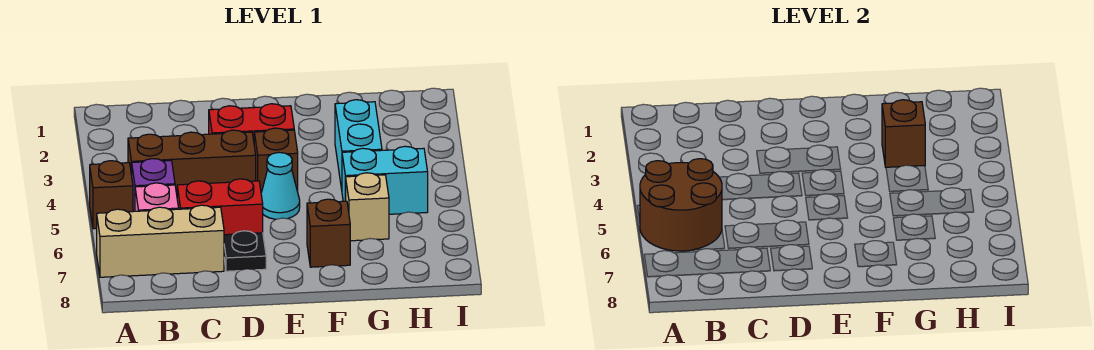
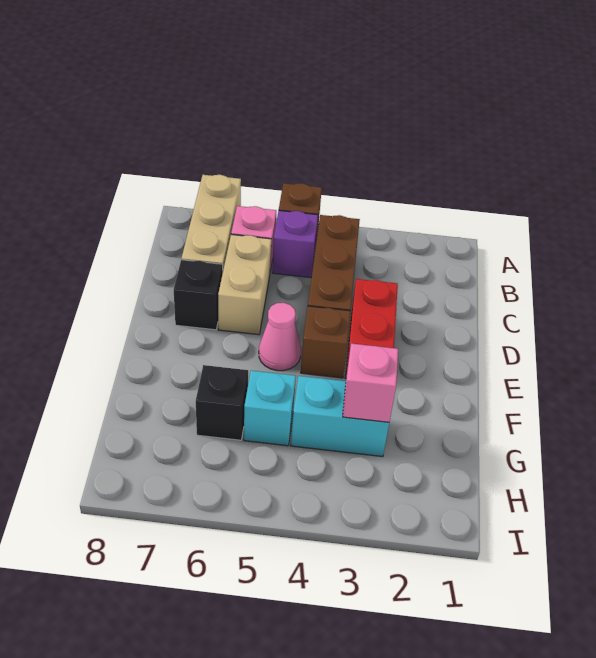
brown round brick A5:B6 level 2 -> none
red brick C6:D6 level 1 -> tan brick C6:D6 level 1
black plate D7 level 1 -> black brick D7 level 1
cyan cone E5 level 1 -> pink cone E5 level 1
brown brick F7 level 1 -> none
brown brick G3 level 2 -> pink brick G3 level 2
cyan brick G5:H5 level 1 -> cyan brick G5 level 1
tan brick G6 level 1 -> black brick G6 level 1

